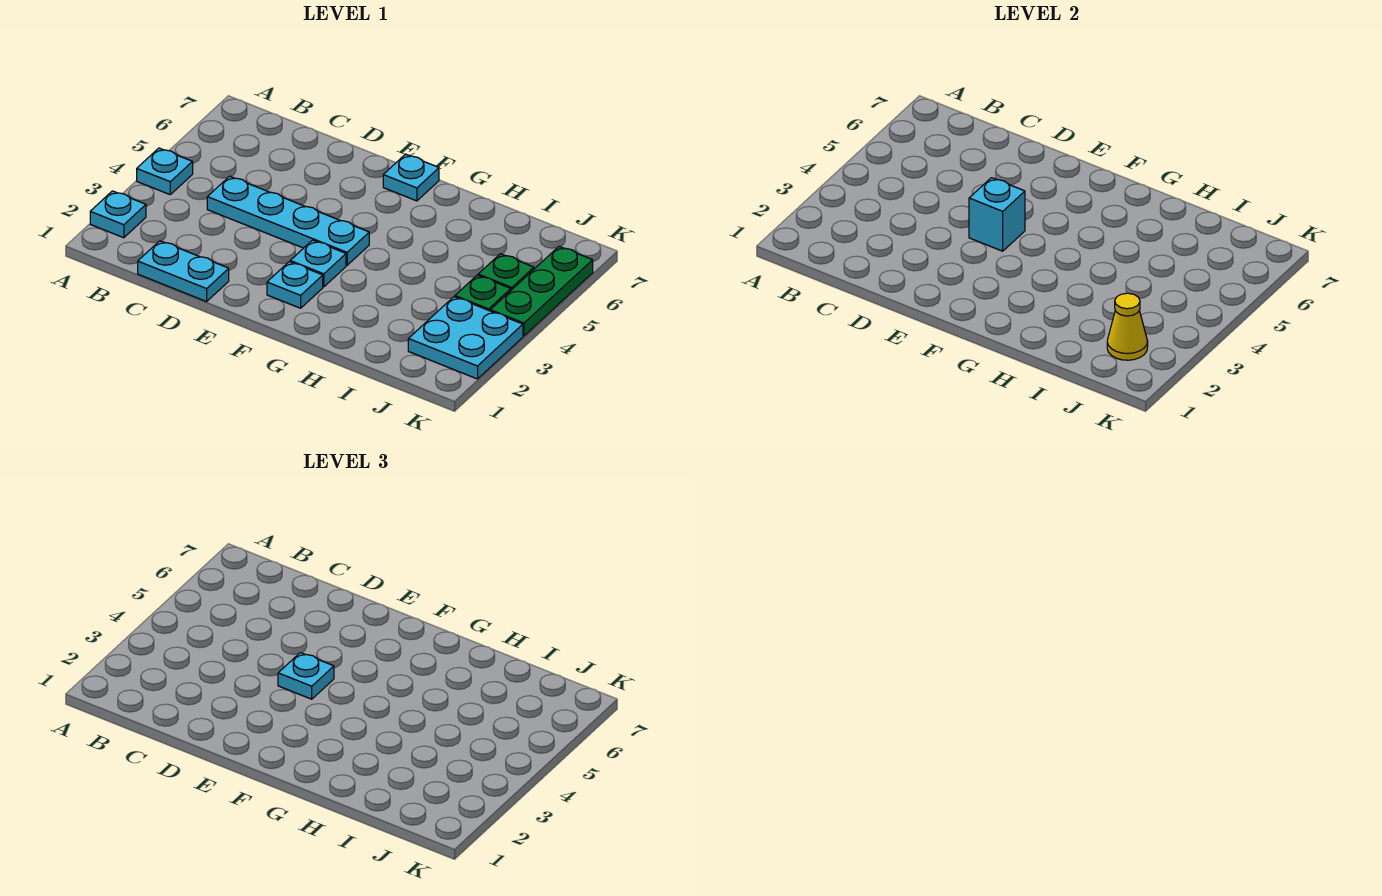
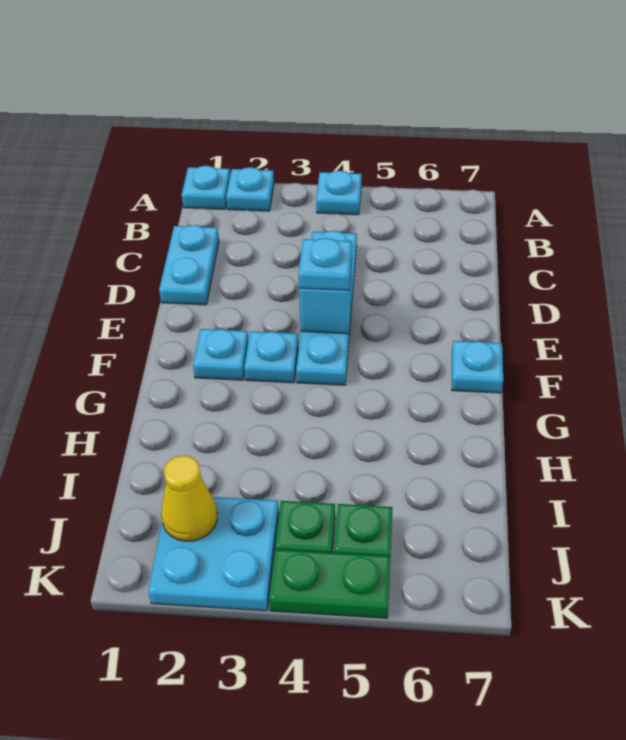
none -> cyan plate A1 level 1
green plate K4:K6 level 1 -> green plate K4:K5 level 1

